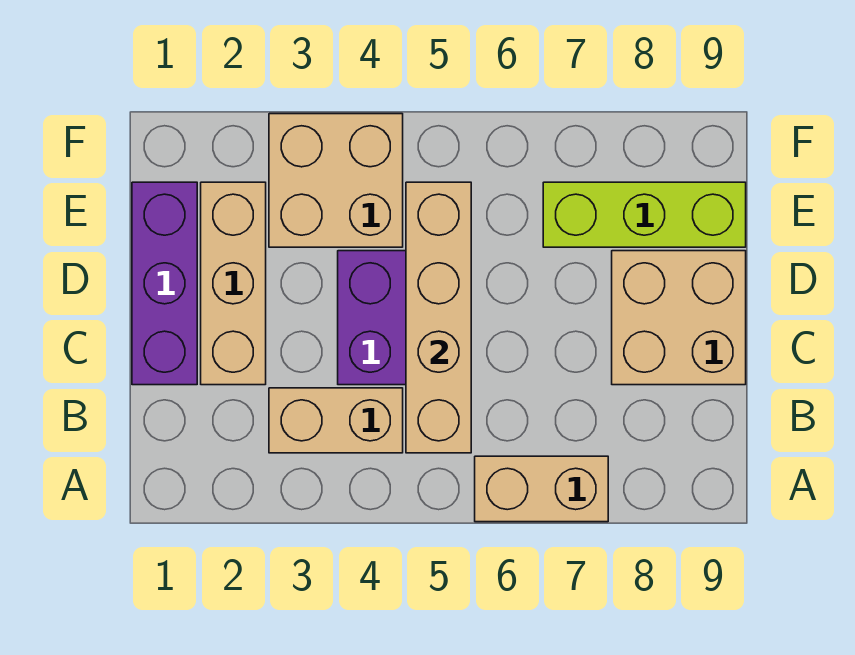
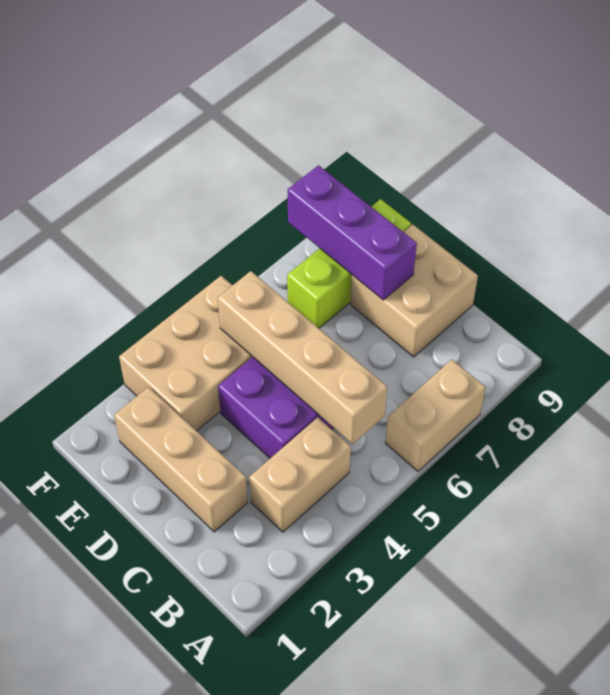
purple brick C1:E1 level 1 -> purple brick D8:F8 level 2
tan brick E3:F4 level 1 -> tan brick E3:F5 level 1

